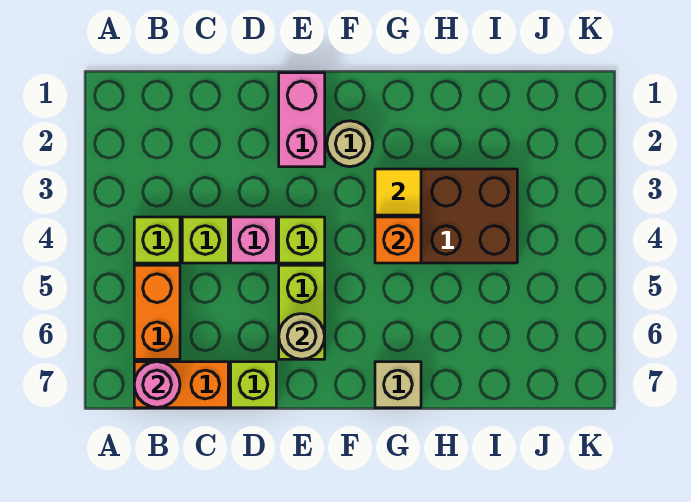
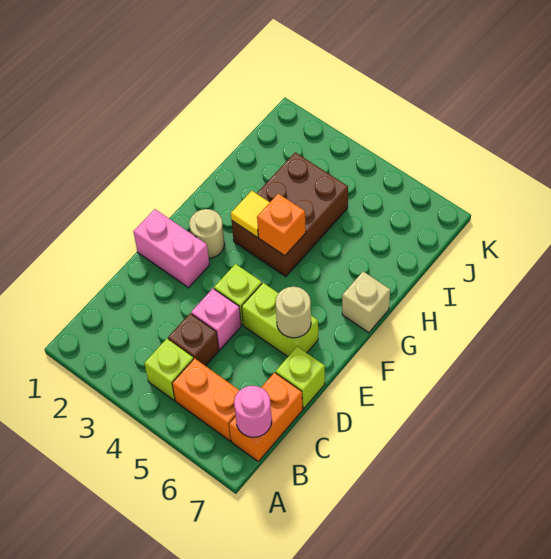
lime brick C4 level 1 -> brown brick C4 level 1

